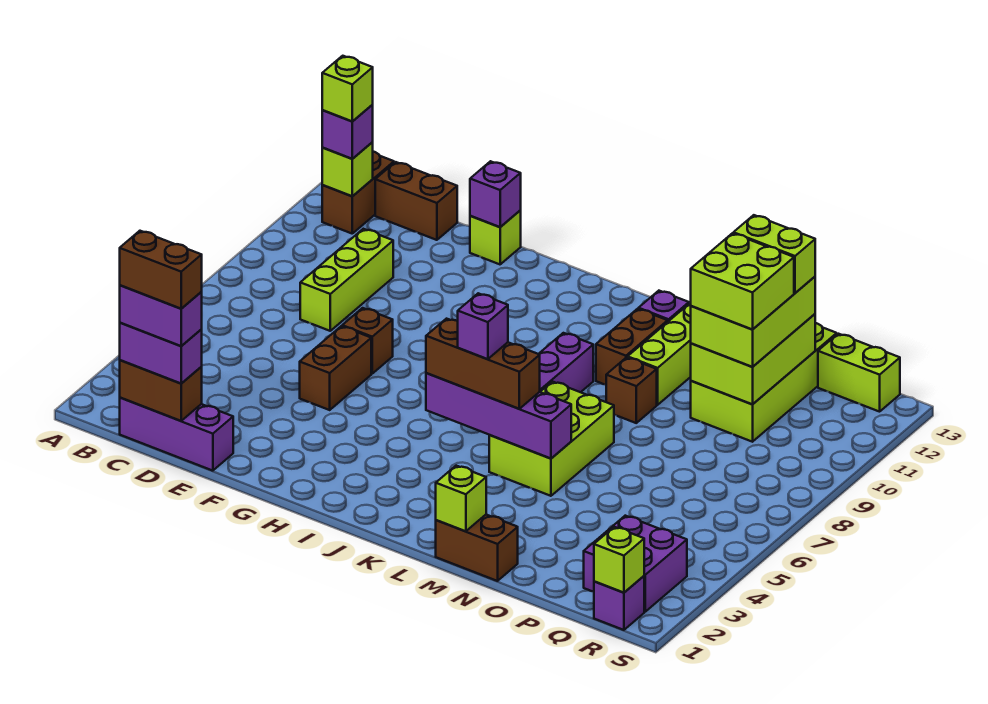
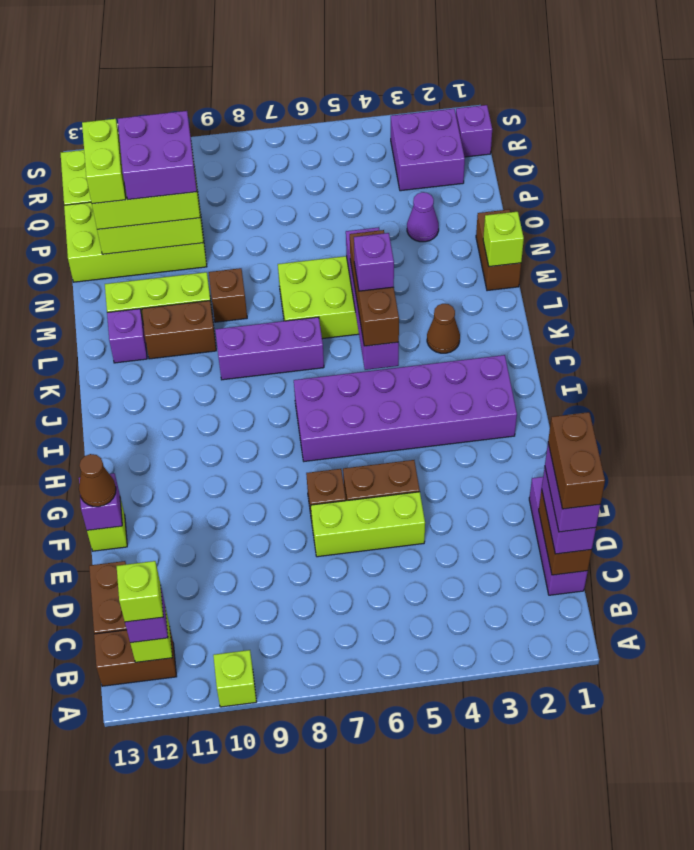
lime brick D8:D10 level 1 -> lime brick E5:E7 level 1
none -> brown cone F13 level 3
none -> purple brick H2:I7 level 1
none -> brown cone K3 level 1
none -> purple cone O3 level 1
lime brick O10:P11 level 4 -> purple brick O10:P11 level 4
lime brick R1 level 2 -> lime brick A10 level 1

